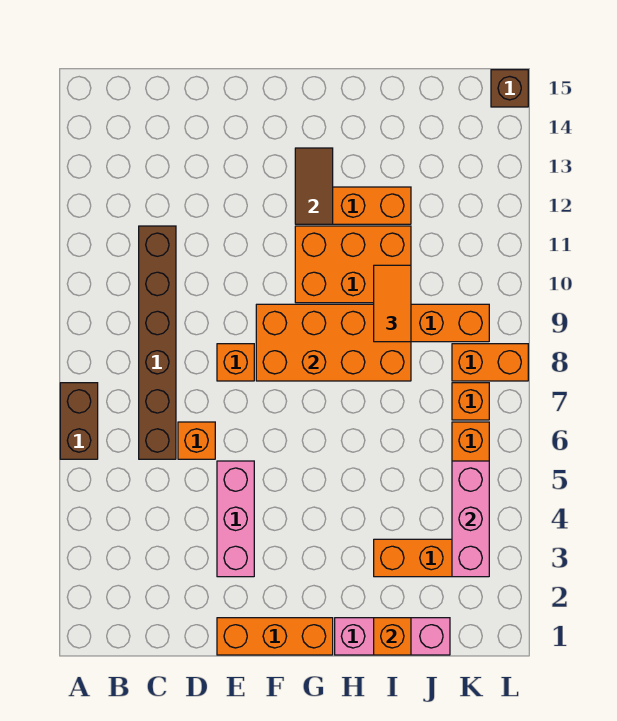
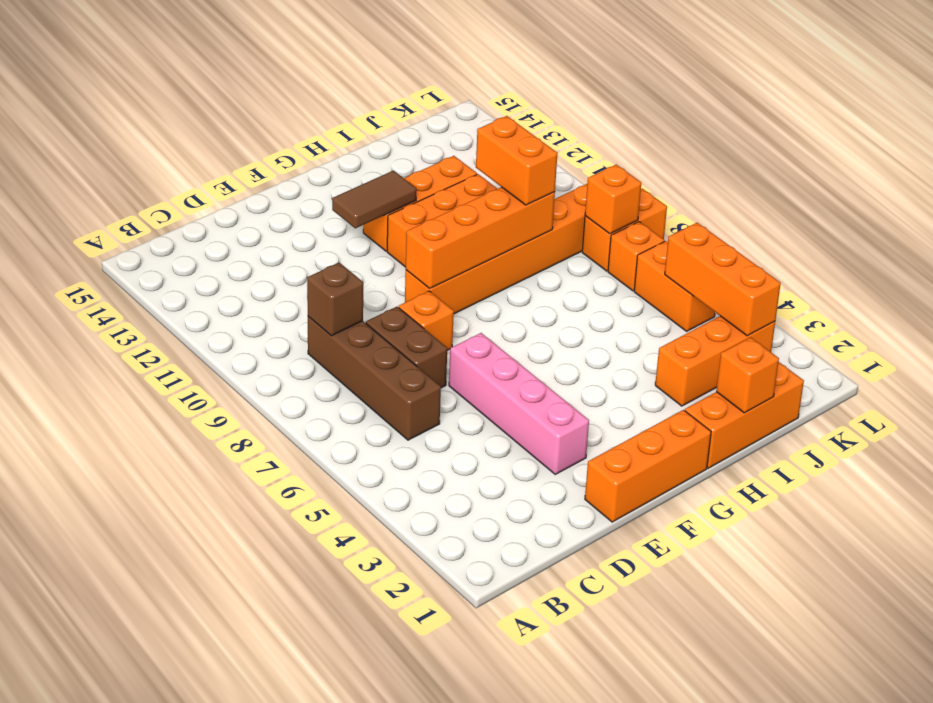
brown brick A6:A7 level 1 -> brown brick D7:D8 level 1
brown brick C6:C11 level 1 -> brown brick C6:C9 level 1
orange brick D6 level 1 -> orange brick K8 level 2
pink brick E3:E5 level 1 -> pink brick E3:E6 level 1
orange brick F8:I9 level 2 -> orange brick F9:I9 level 2
brown tile G12:G13 level 2 -> brown tile F12:G12 level 2
pink brick H1:J1 level 1 -> orange brick H1:J1 level 1
orange tile I9:I10 level 3 -> orange brick I9:I10 level 3
pink brick K3:K5 level 2 -> orange brick K3:K5 level 2
brown brick L15 level 1 -> brown brick C9 level 2

